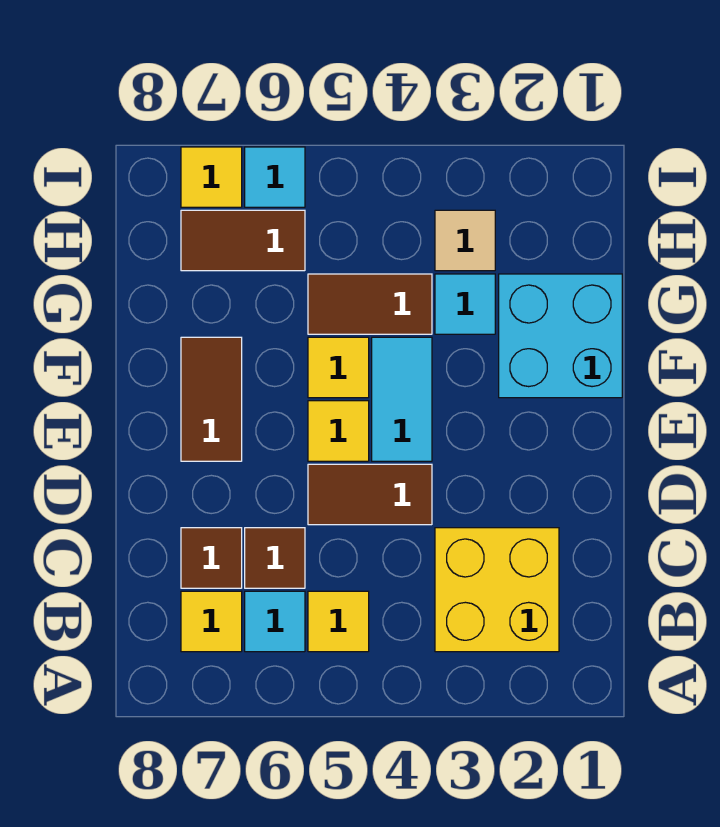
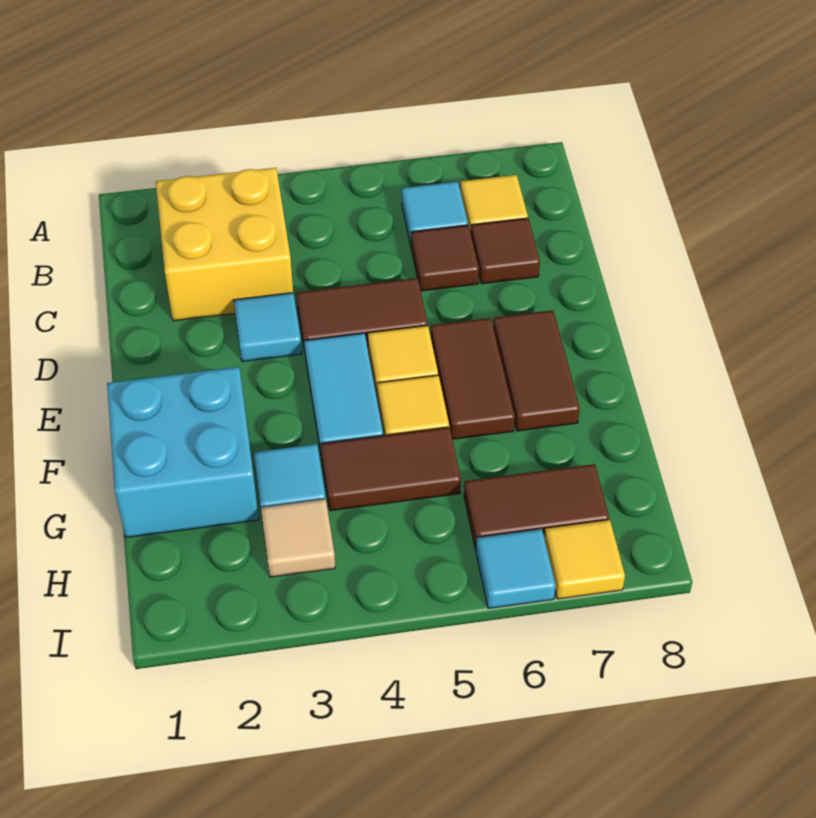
yellow tile B5 level 1 -> none
none -> cyan tile D3 level 1
none -> brown tile E6:F6 level 1

